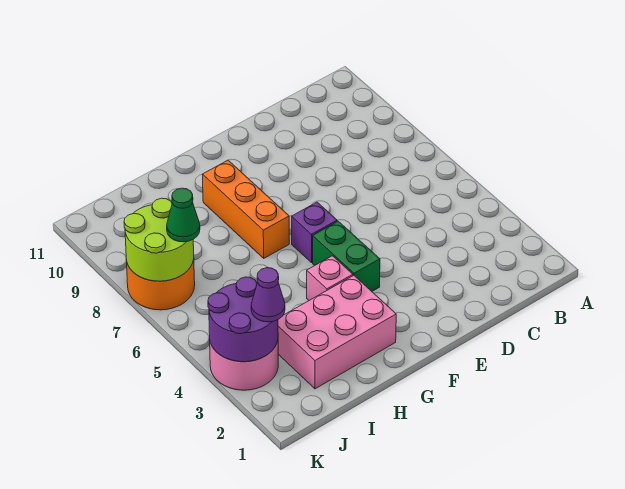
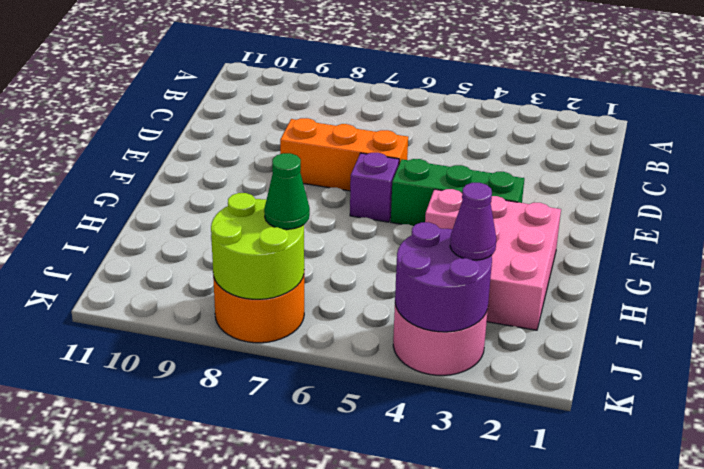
green brick F4:F5 level 1 -> green brick F3:F5 level 1
orange brick G7:G9 level 1 -> orange brick E6:E8 level 1

